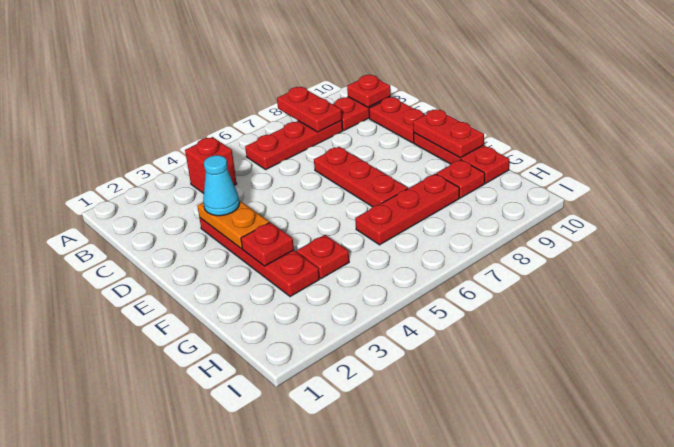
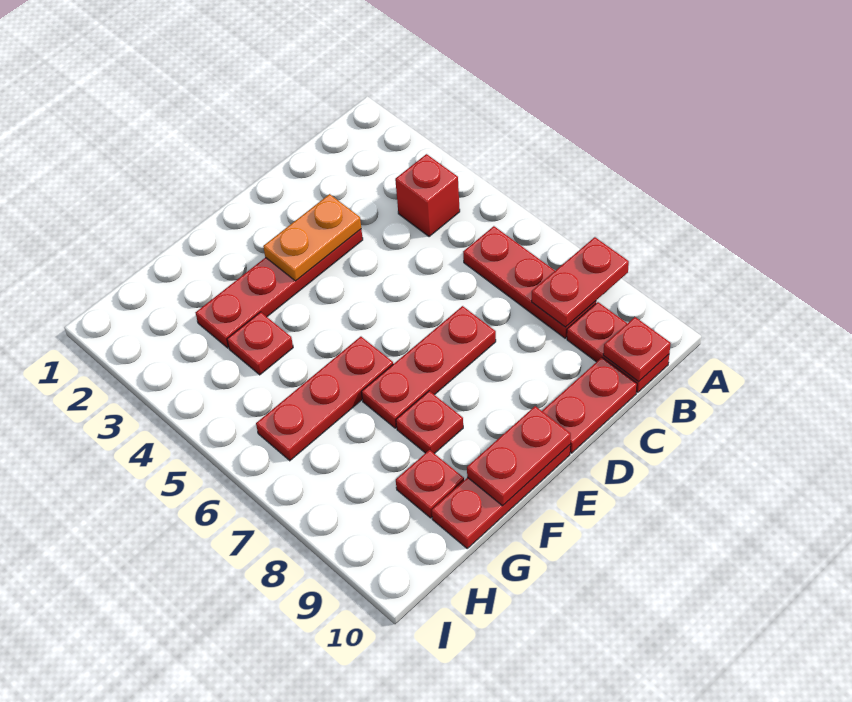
cyan cone D3 level 3 -> none
red plate F3 level 2 -> red plate F8 level 1
red plate G6:G8 level 1 -> red plate F6:H6 level 1

